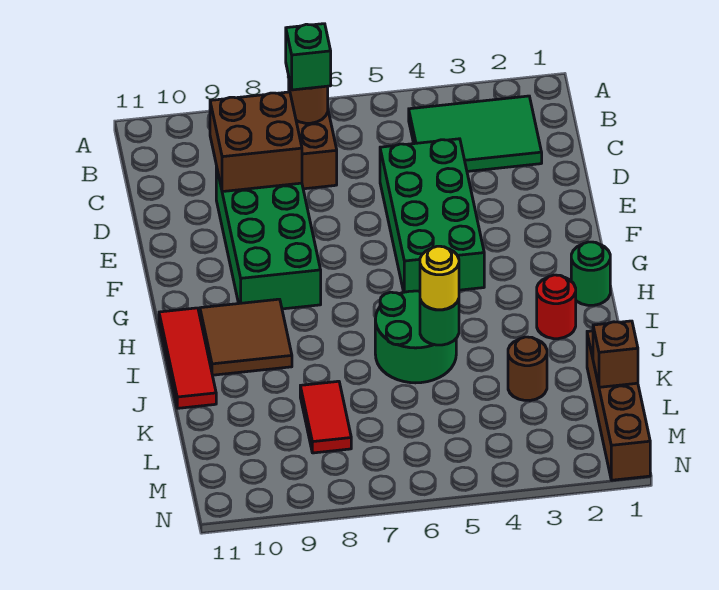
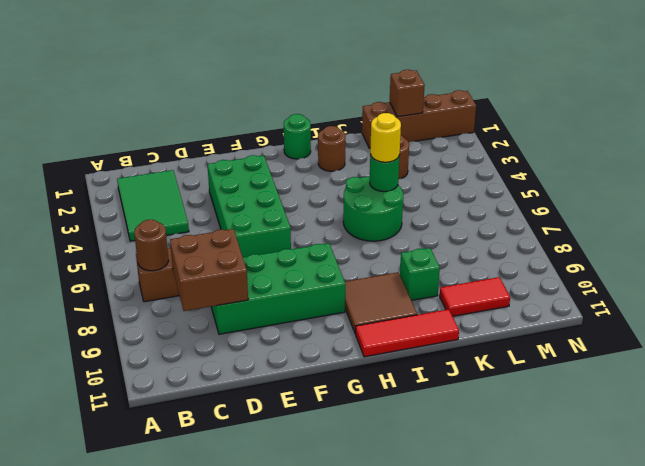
green brick B7 level 3 -> green brick J9 level 1
green brick D4:G5 level 1 -> green brick E3:F6 level 1
red round brick I2 level 1 -> brown round brick I2 level 1
red tile K8:L8 level 1 -> red tile K10:L10 level 1

